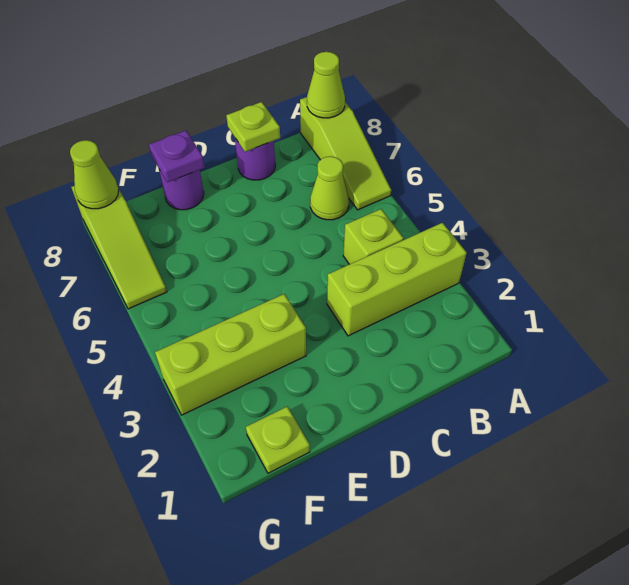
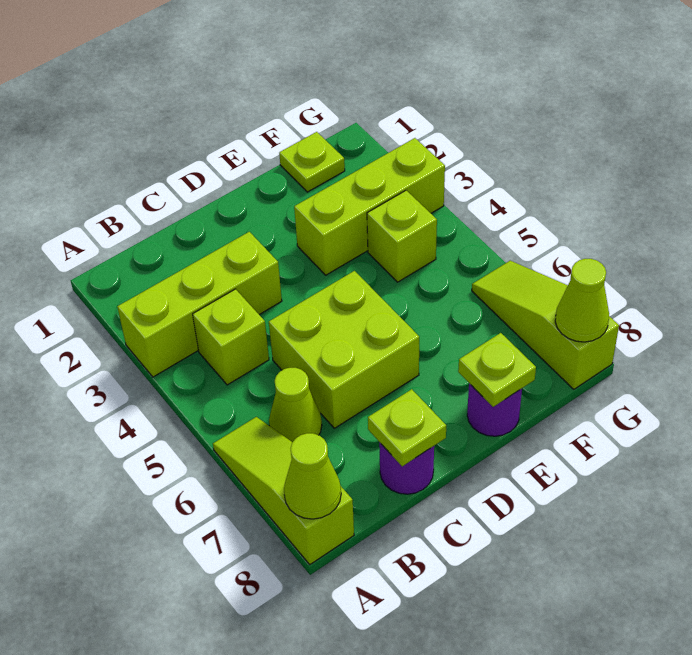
none -> lime brick C5:D6 level 1
purple plate E8 level 2 -> lime plate E8 level 2
none -> lime brick F4 level 1

